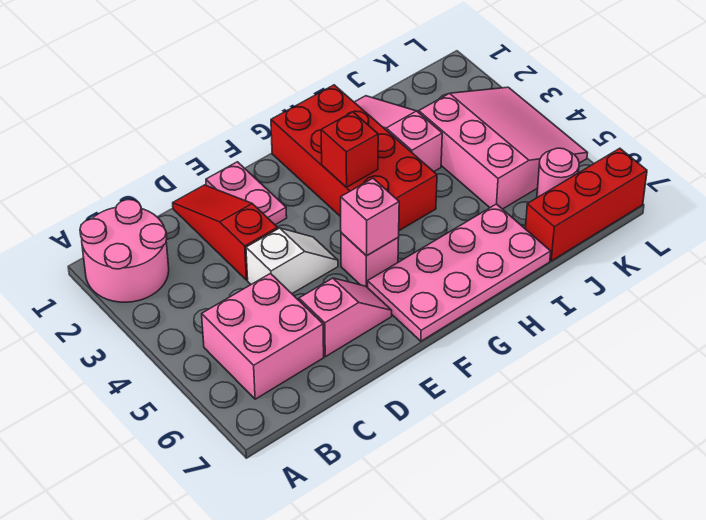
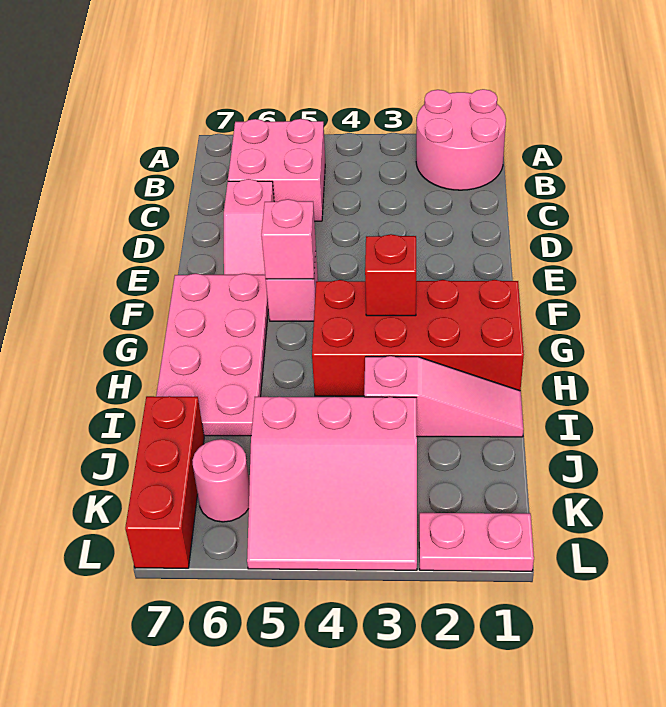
red slope D1:D3 level 1 top 3 -> none
white slope D4:E4 level 1 top D -> none
pink plate E1:E2 level 1 -> pink plate L1:L2 level 1

